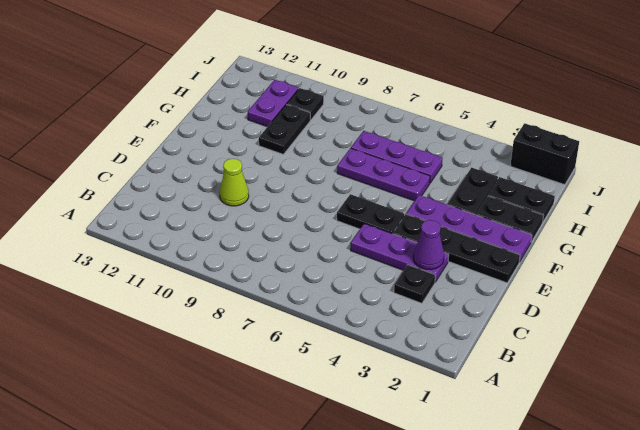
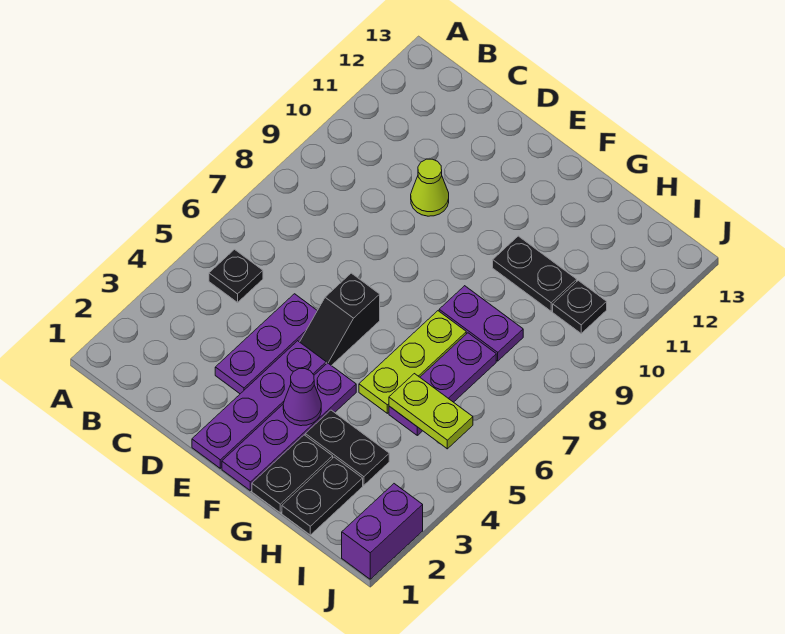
black plate C3 level 1 -> black plate B5 level 1
purple cone D3 level 2 -> purple cone F3 level 2
black plate E1:E4 level 1 -> purple plate E1:E4 level 1
black plate E5:E6 level 1 -> black slope E5:E6 level 1 top 6
purple plate G5:G7 level 1 -> lime plate G5:G7 level 1
none -> lime plate H5:I5 level 2
purple plate H11:I11 level 1 -> purple plate G8:H8 level 1
black brick J1:J2 level 1 -> purple brick J1:J2 level 1

